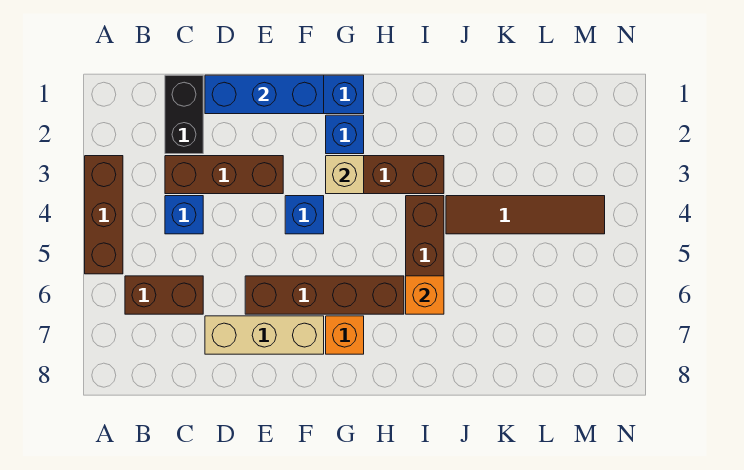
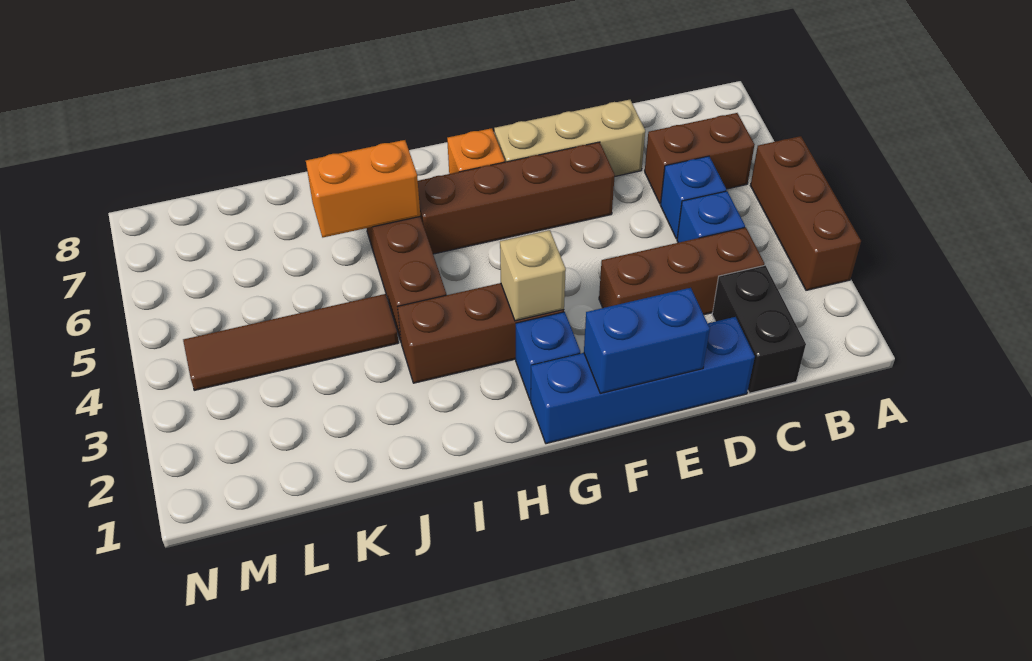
blue brick D1:F1 level 2 -> blue brick E1:F1 level 2
blue brick F4 level 1 -> blue brick C5 level 1
orange brick I6 level 2 -> orange brick I6:J6 level 2

